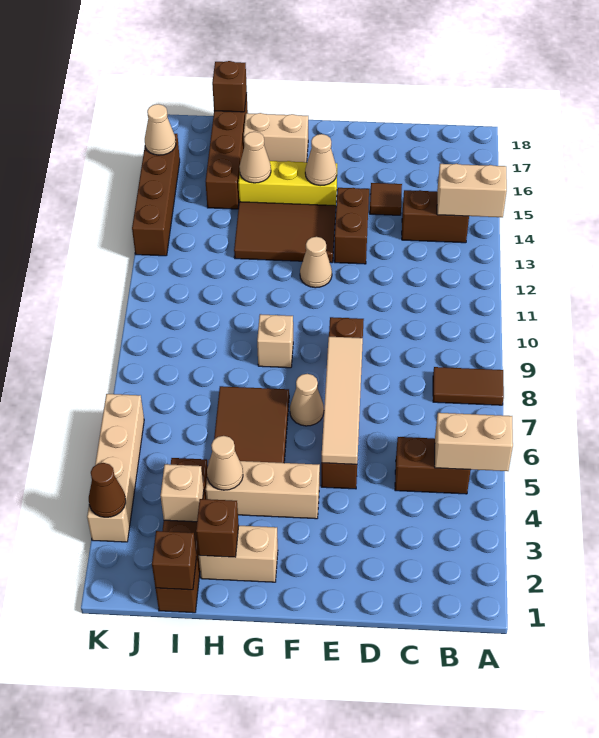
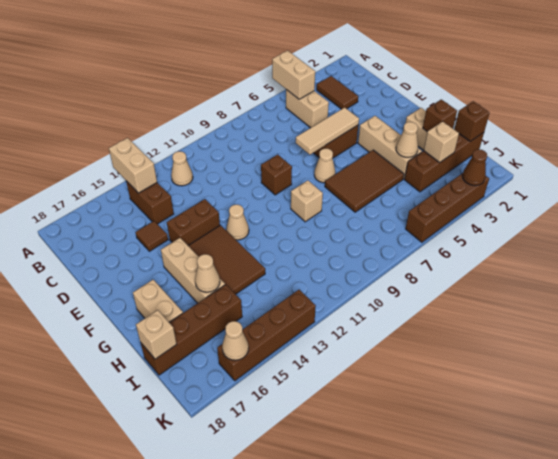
brown tile A8:B8 level 1 -> brown tile B3:C3 level 1
brown brick B5:C5 level 1 -> tan brick B5:C5 level 1
tan tile E5:E8 level 2 -> tan tile E5:E7 level 2
yellow brick F15:H15 level 1 -> tan brick F15:H15 level 1
tan cone F15 level 2 -> tan cone B12 level 1
brown brick I18 level 2 -> tan brick I18 level 2
tan brick K3:K6 level 1 -> brown brick K3:K6 level 1

